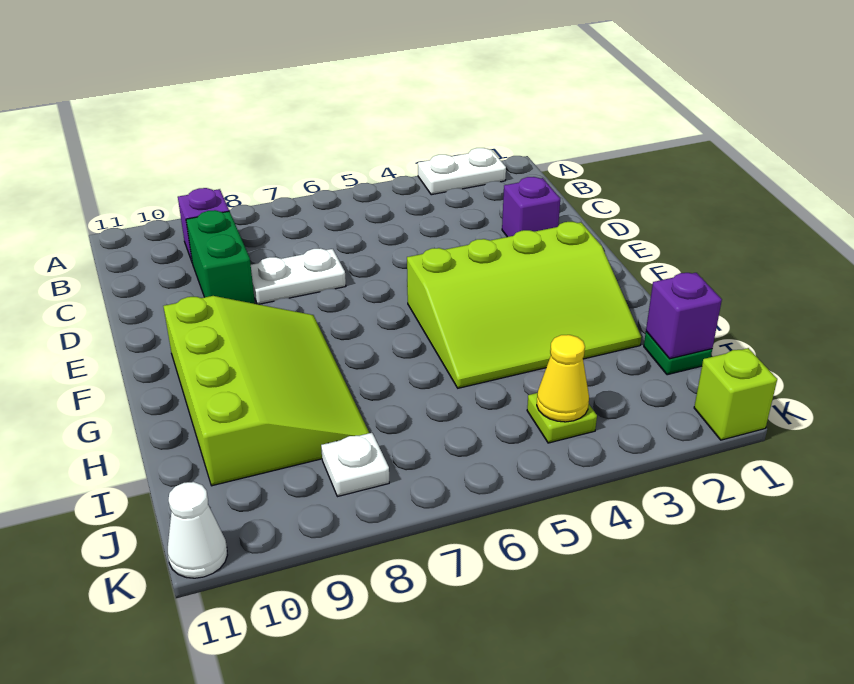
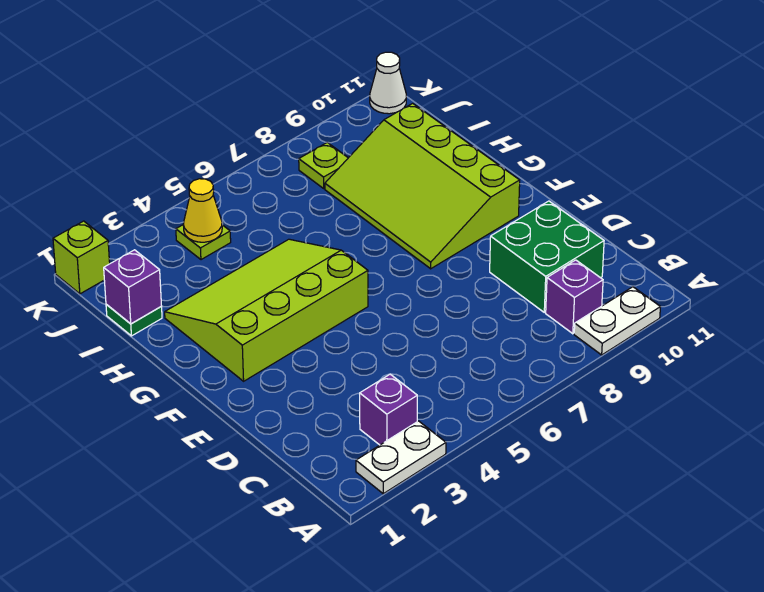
green brick C9:D9 level 1 -> green brick C9:D10 level 1
purple brick D2 level 1 -> purple brick B3 level 1
white plate D7:D8 level 1 -> white plate A9:A10 level 1
white plate J8 level 1 -> lime plate J8 level 1

